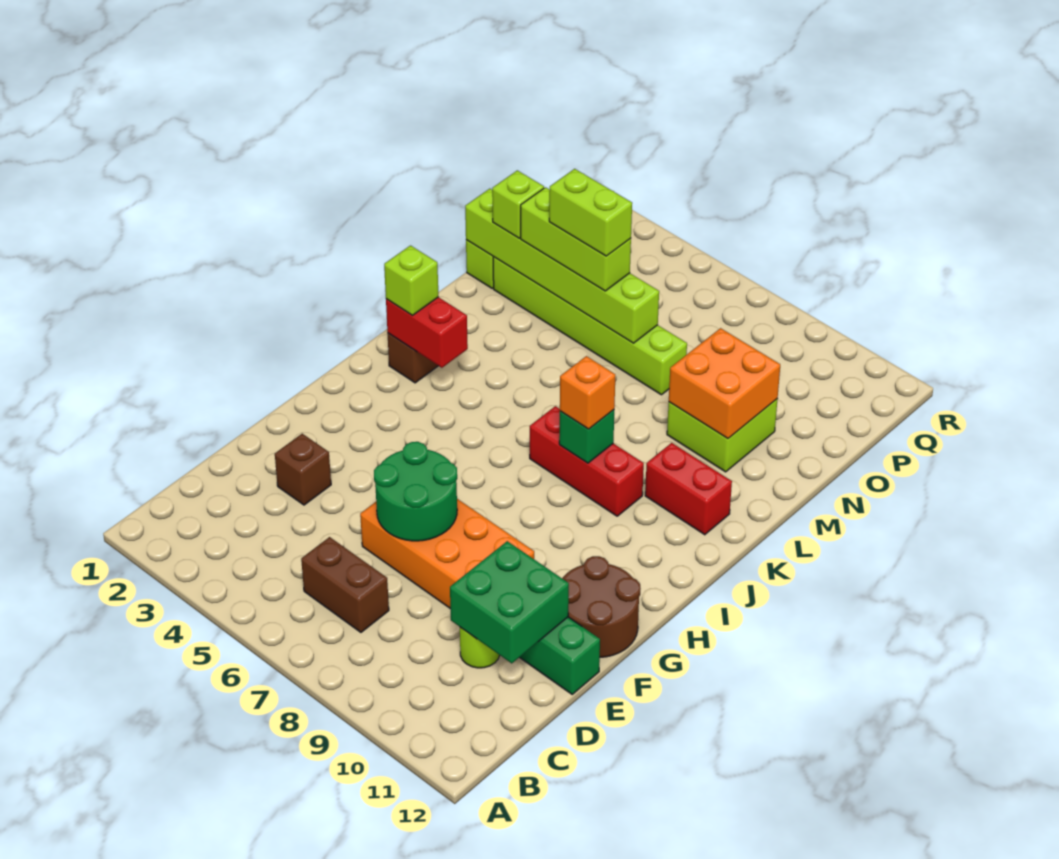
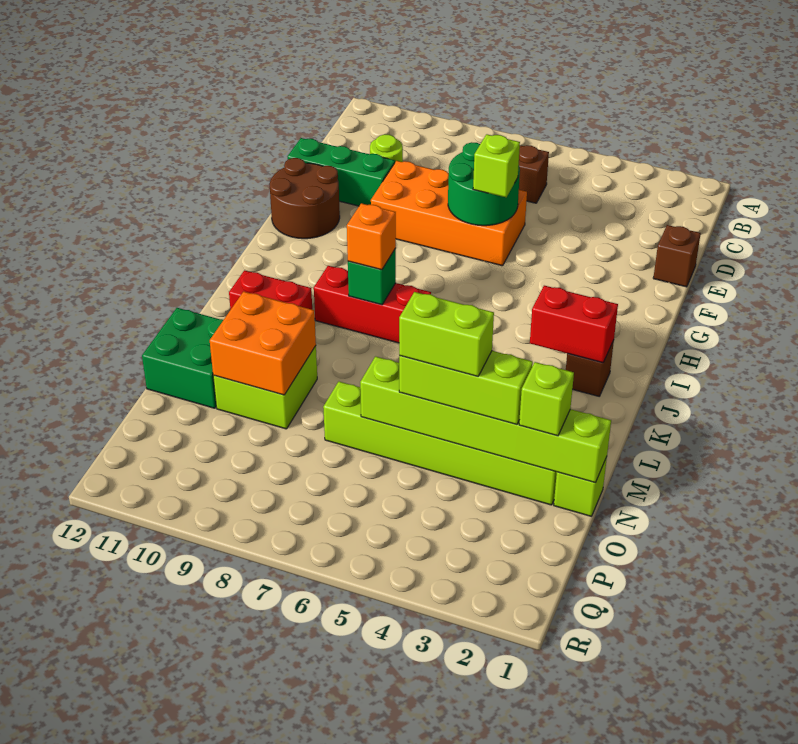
green brick D10:E11 level 2 -> green brick M11:N12 level 1
brown brick E3 level 1 -> brown brick E1 level 1
lime brick J2 level 3 -> lime brick F6 level 3

